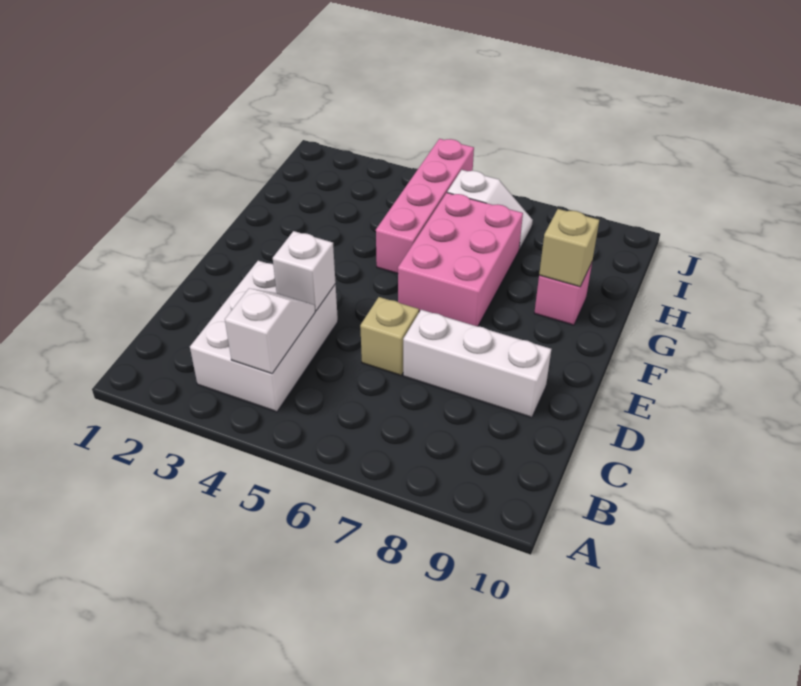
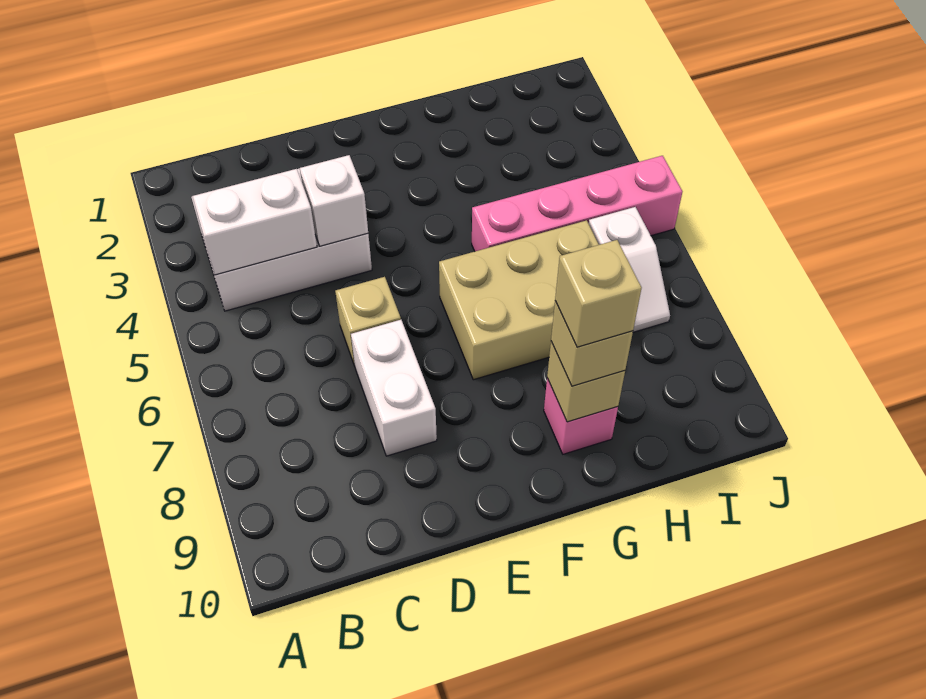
white slope B4:C4 level 2 top B -> white brick B4:C4 level 2
white brick D7:D9 level 1 -> white brick D7:D8 level 1
pink brick F6:H7 level 1 -> tan brick F6:H7 level 1
none -> tan brick G9 level 3
none -> tan brick G9 level 4

